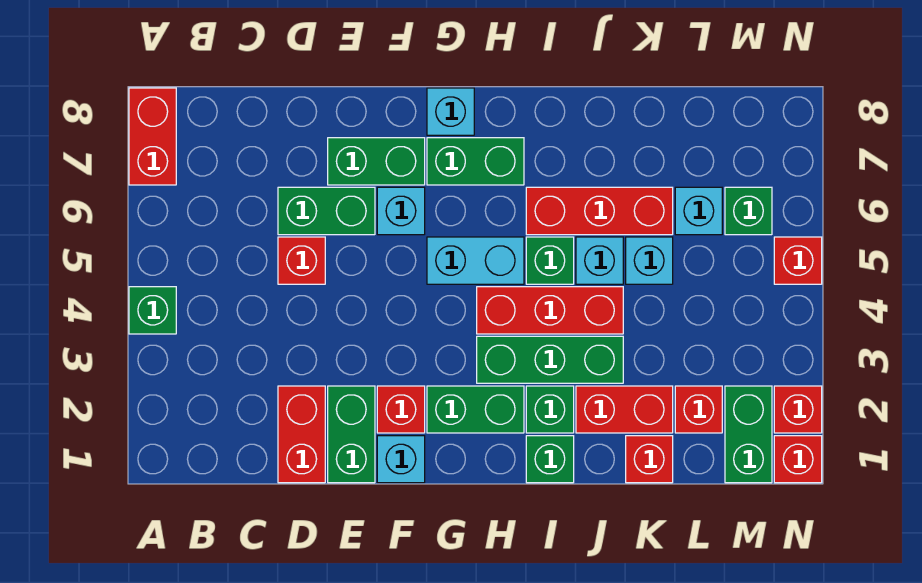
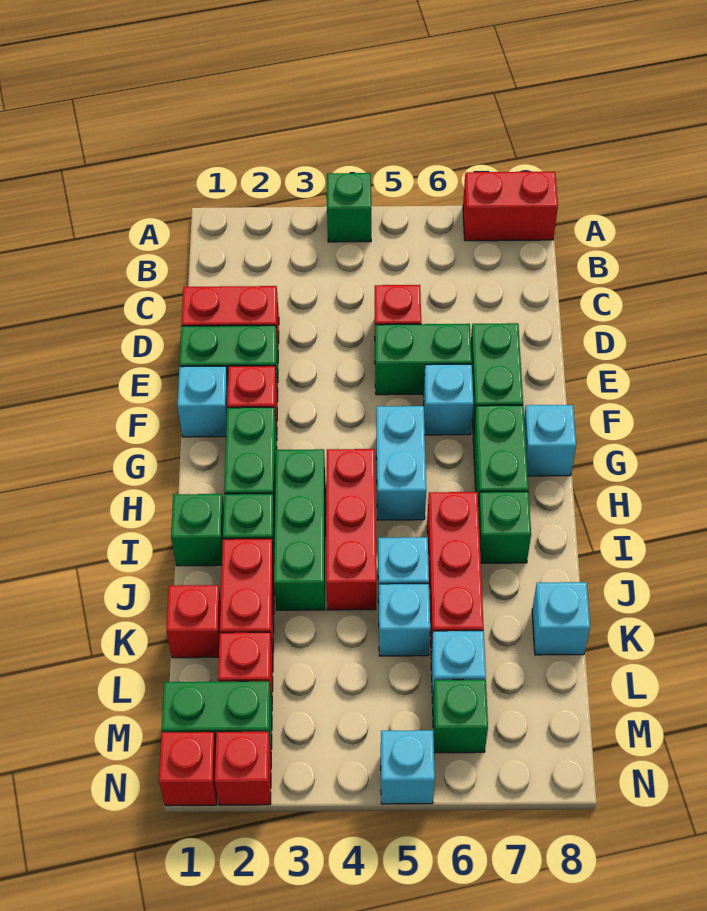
green brick D6:E6 level 1 -> green brick E5:E6 level 1
green brick I5 level 1 -> green brick I7 level 1
none -> cyan brick K8 level 1
red brick N5 level 1 -> cyan brick N5 level 1

